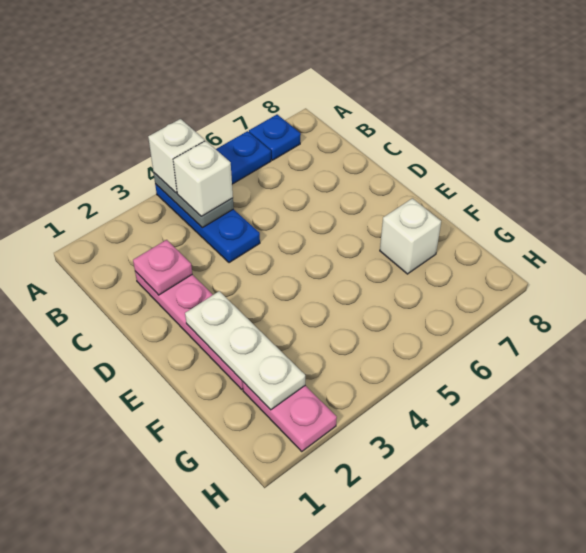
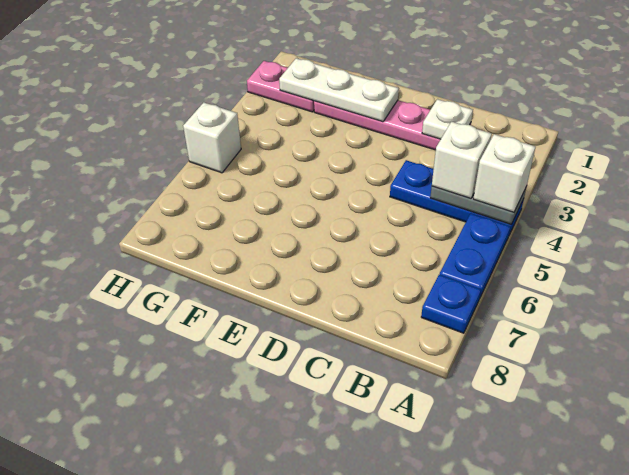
pink plate C2 level 2 -> white plate C2 level 2
white brick F7 level 1 -> white brick H5 level 1

